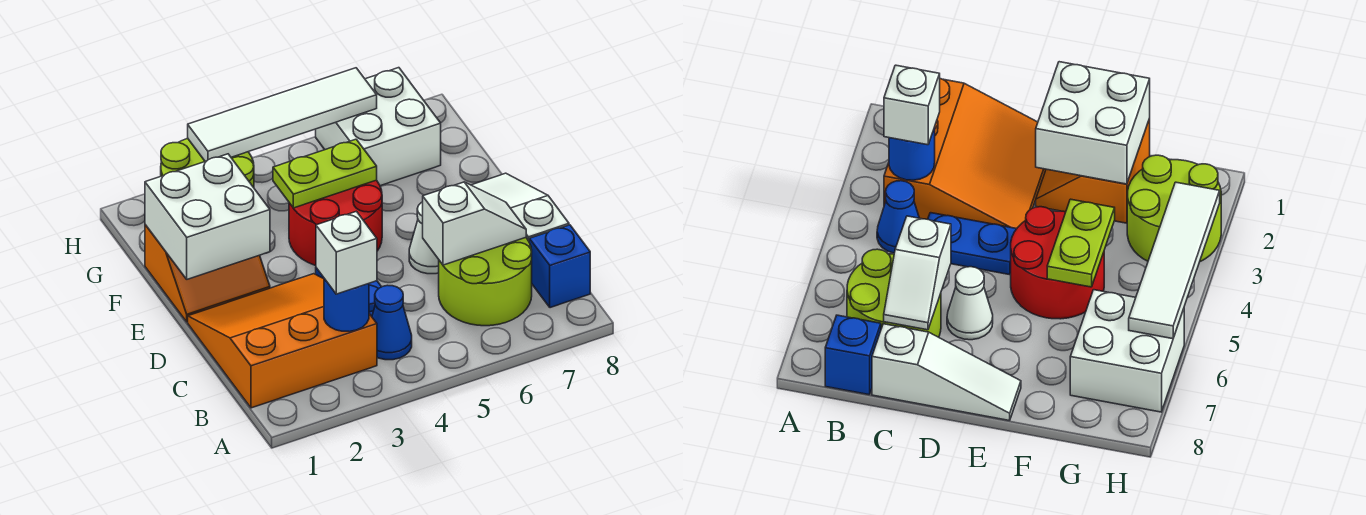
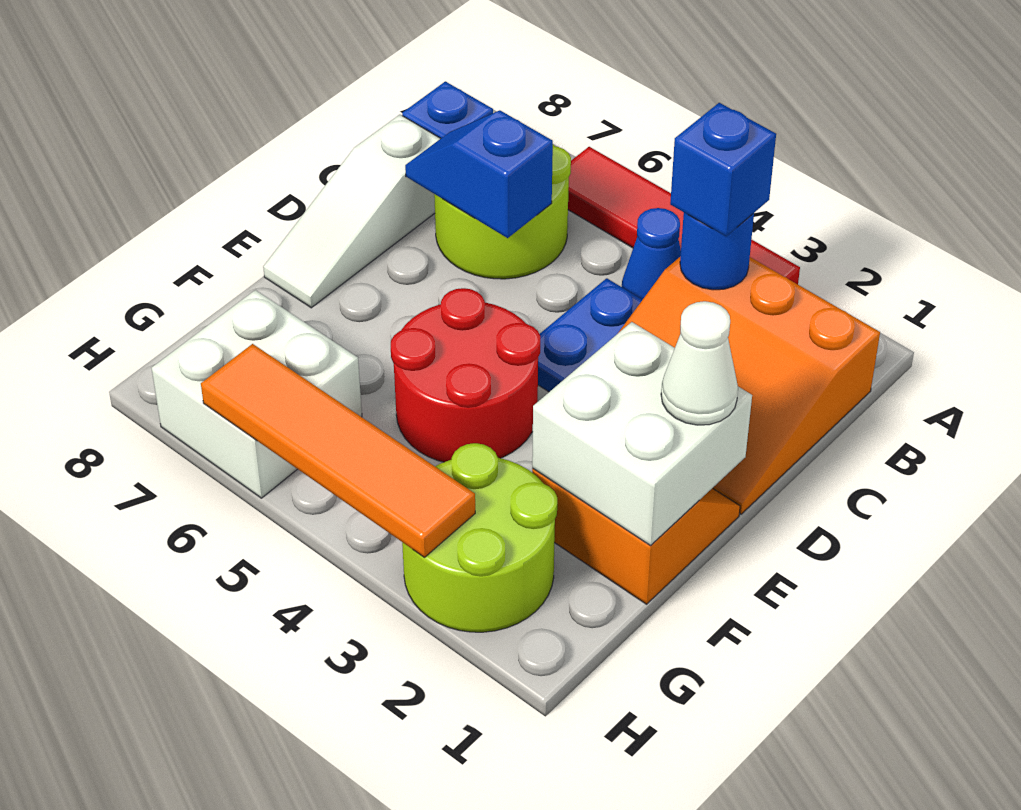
none -> red tile A3:A6 level 1
white brick B3 level 3 -> blue brick B3 level 3
white slope C6:C7 level 2 top 6 -> blue slope C6:C7 level 2 top 6
white cone D6 level 1 -> white cone E1 level 3
lime plate F4:F5 level 2 -> none
white tile H3:H6 level 2 -> orange tile H3:H6 level 2

